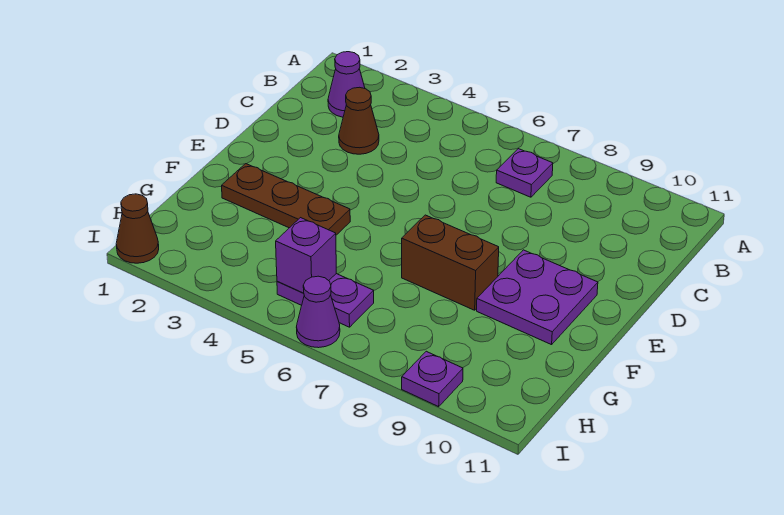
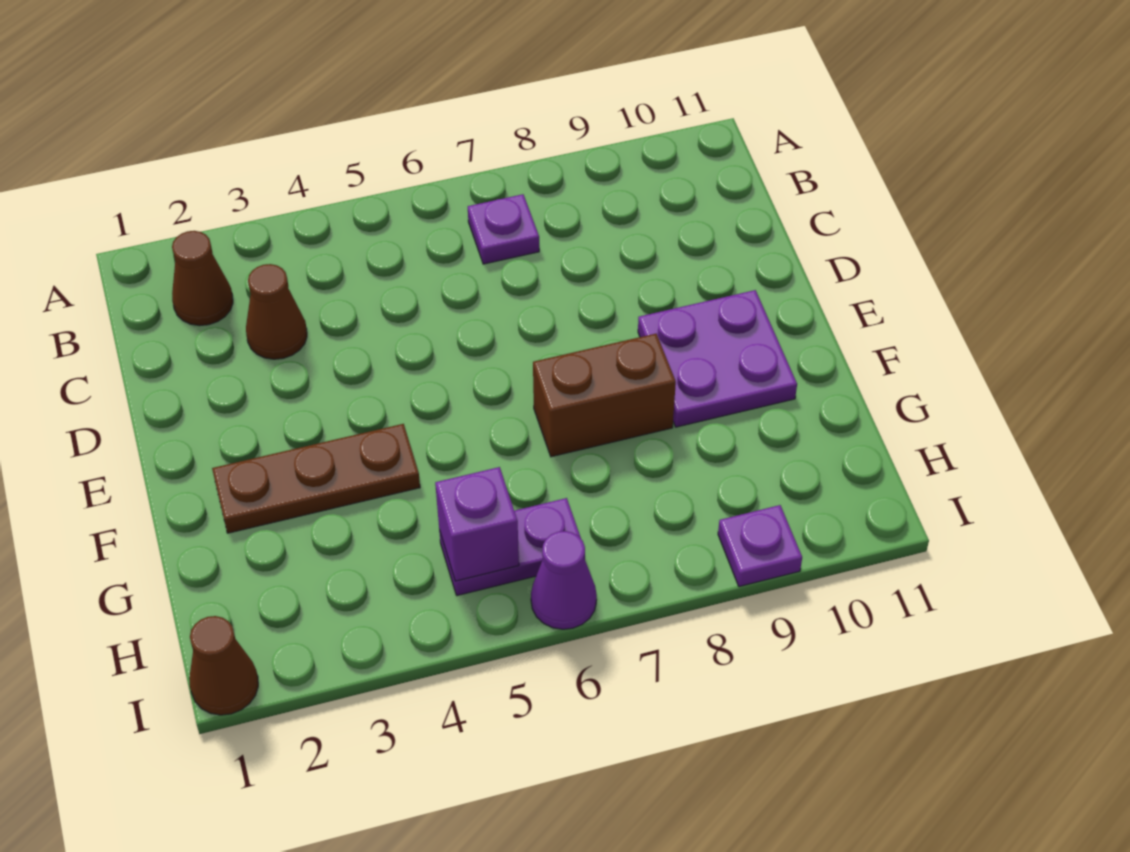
purple cone B2 level 1 -> brown cone B2 level 1

